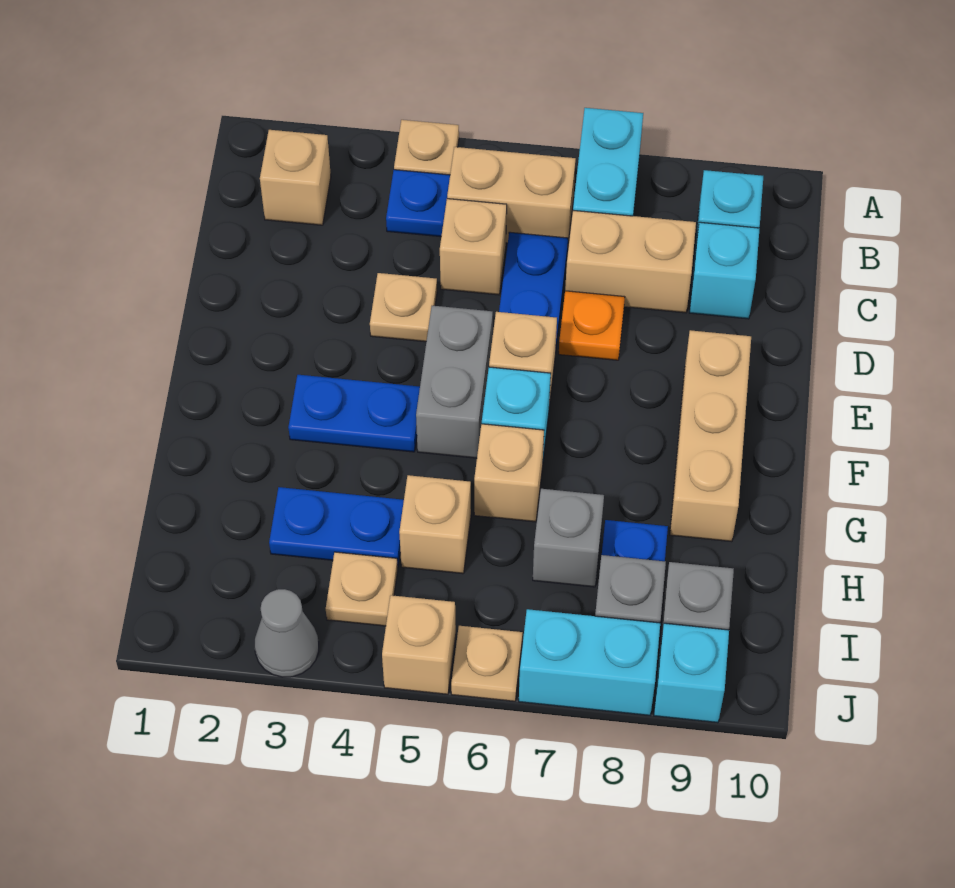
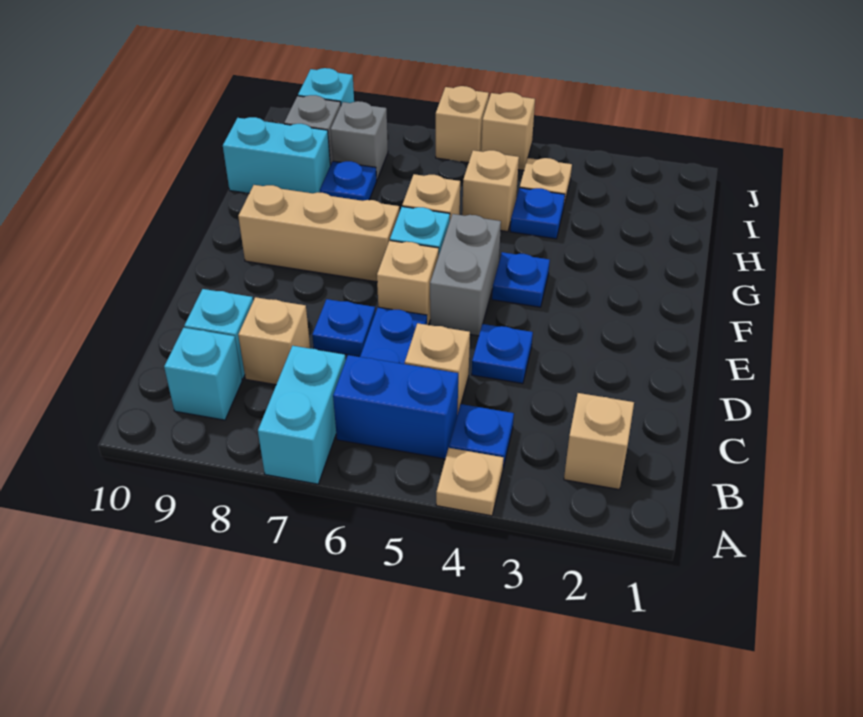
tan brick B5:B6 level 1 -> blue brick B5:B6 level 1
tan brick C7:C8 level 1 -> tan brick C8 level 1
tan plate D4 level 1 -> blue plate D4 level 1
orange plate D7 level 1 -> blue plate D7 level 1
tan brick E9:G9 level 1 -> tan brick F7:F9 level 1
blue plate F3:F4 level 1 -> blue plate F4 level 1
blue plate H3:H4 level 1 -> blue plate H4 level 1
grey brick H7 level 1 -> none
grey cone J3 level 1 -> none
tan plate J6 level 1 -> tan brick J6 level 1
cyan brick J7:J8 level 1 -> cyan brick H9:H10 level 1

